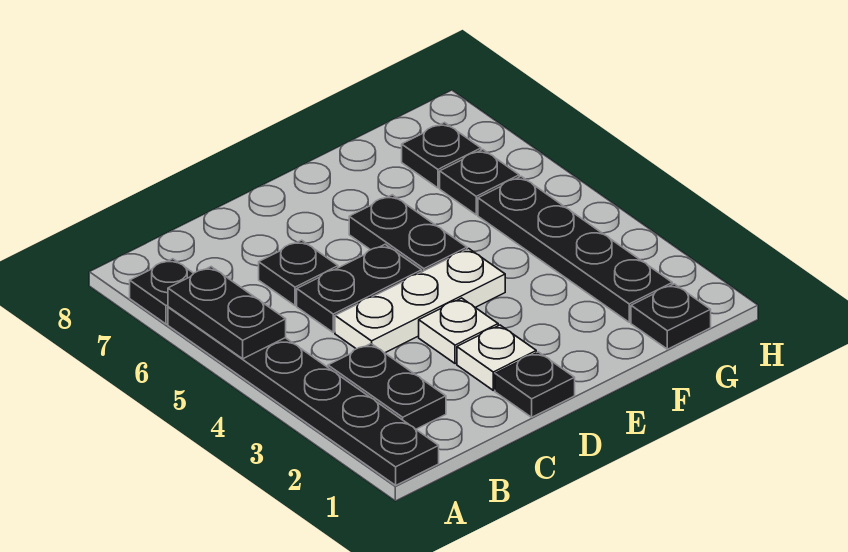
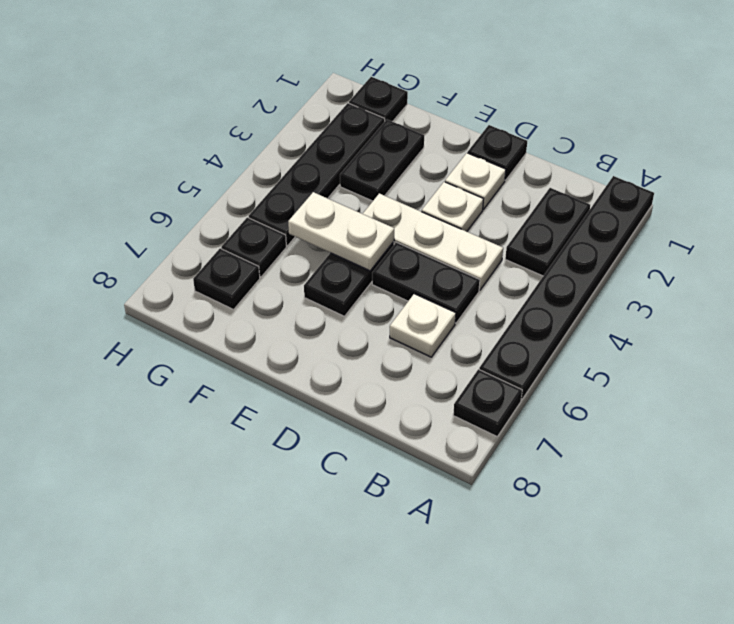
black plate A5:A6 level 2 -> black plate F2:F3 level 1
black plate C6 level 1 -> white plate C6 level 1
none -> white plate E5:F5 level 2

